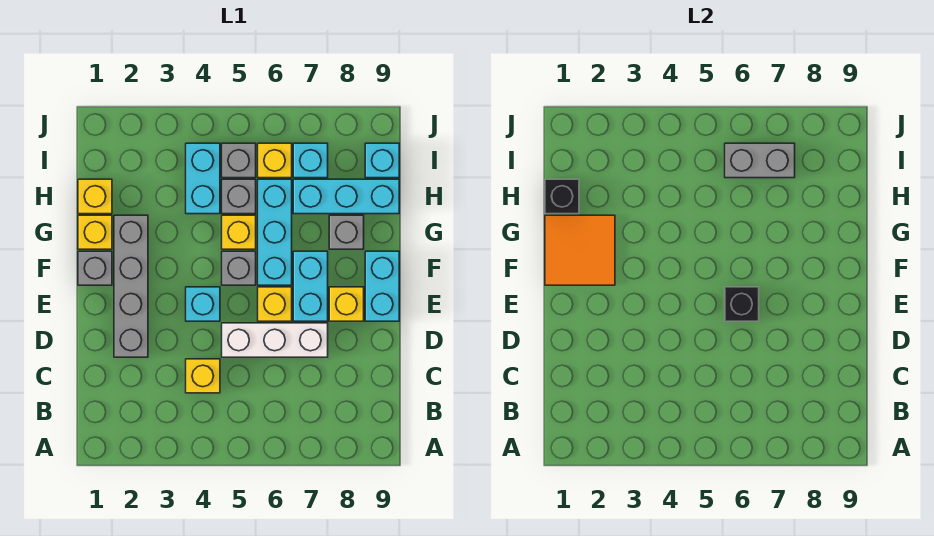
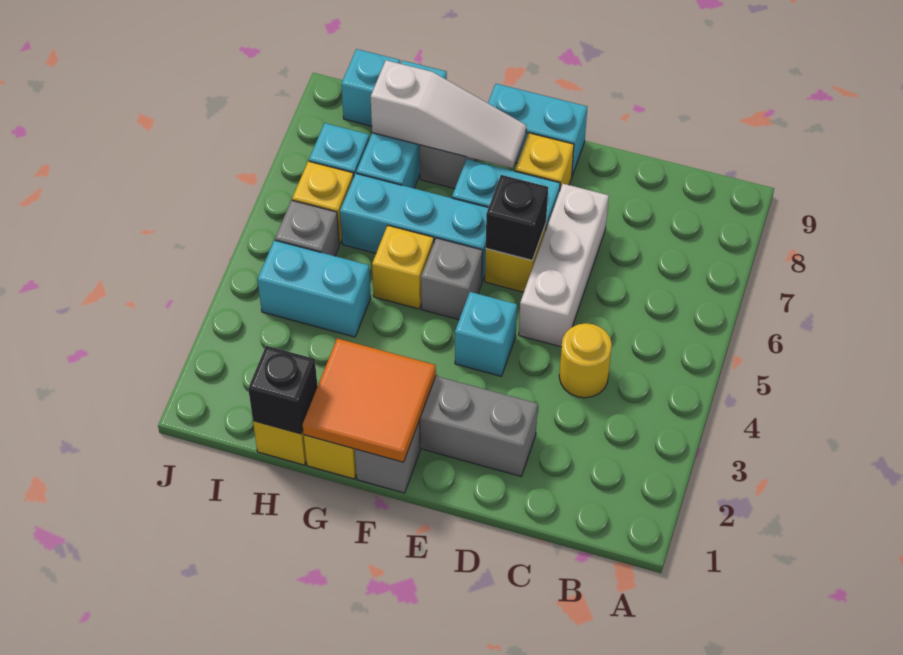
yellow brick C4 level 1 -> yellow round brick C4 level 1
none -> white slope F8:H8 level 2 top H
grey brick H5 level 1 -> none
grey brick I6:I7 level 2 -> none

